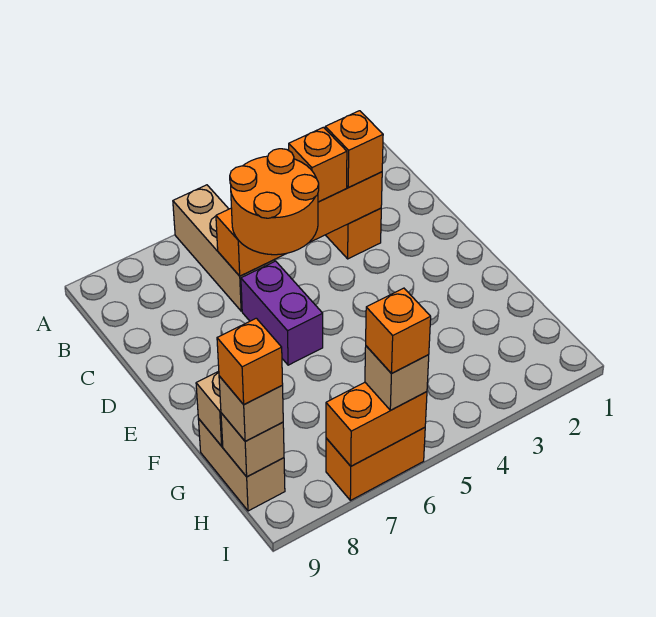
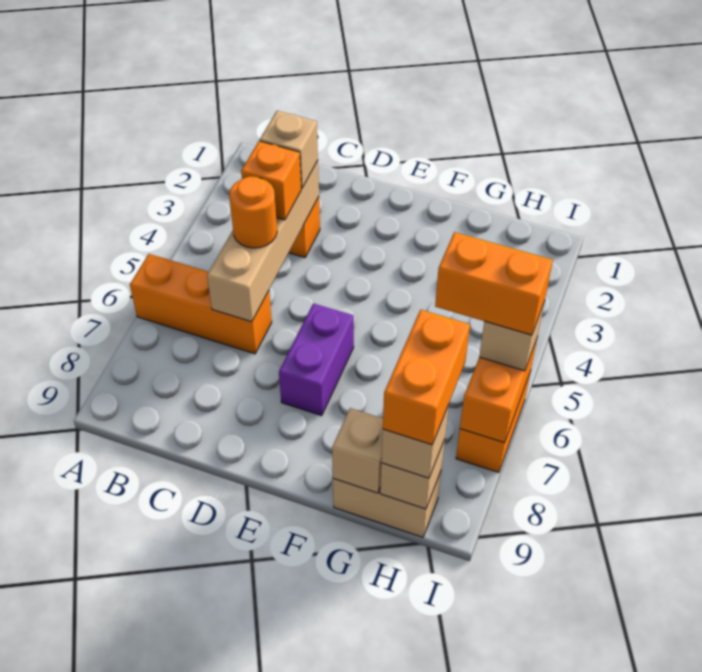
tan brick A6:C6 level 1 -> orange brick A6:C6 level 1
orange brick C3:C6 level 2 -> tan brick C3:C6 level 2
orange brick C3 level 3 -> tan brick C3 level 3
orange round brick C5:D6 level 3 -> orange round brick C5 level 3
purple brick D6:E6 level 1 -> purple brick E6:E7 level 1
orange brick H9 level 4 -> orange brick H8:H9 level 4
orange brick I6 level 4 -> orange brick H6:I6 level 4

